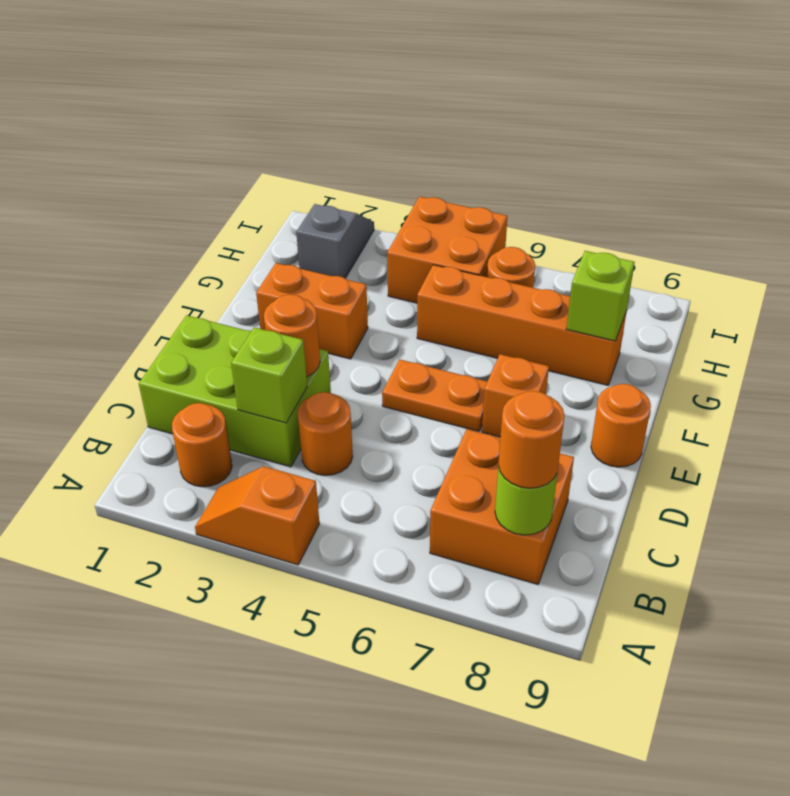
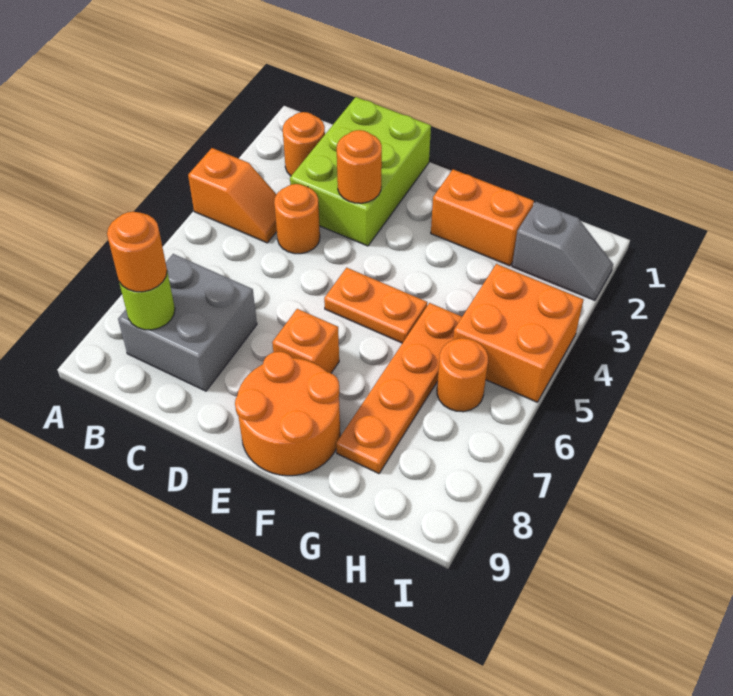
orange slope A3:A4 level 1 top 4 -> orange slope A4:B4 level 1 top A
orange brick B7:C8 level 1 -> grey brick B7:C8 level 1
lime brick C3 level 2 -> none
orange plate E5:E6 level 1 -> orange plate E5:F5 level 1
orange round brick E9 level 1 -> orange round brick E8:F9 level 1
orange brick F2:F3 level 1 -> orange brick F2:G2 level 1
orange brick G5:G8 level 1 -> orange plate G5:G8 level 1
lime brick G8 level 2 -> none

